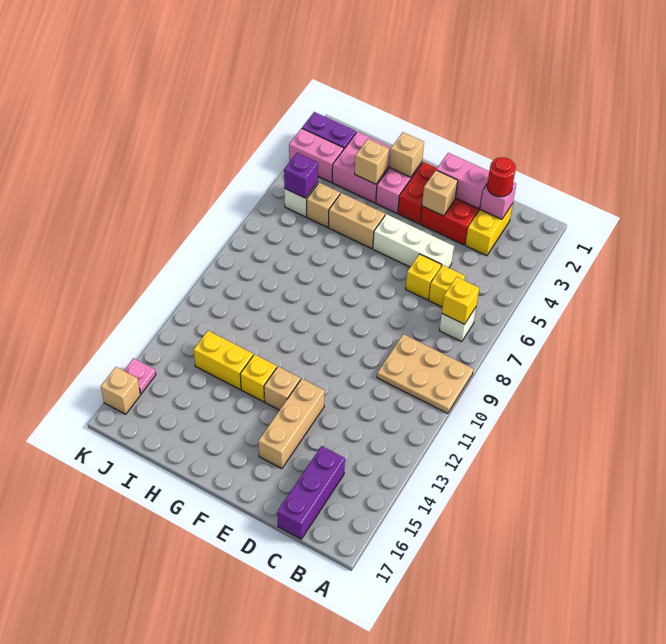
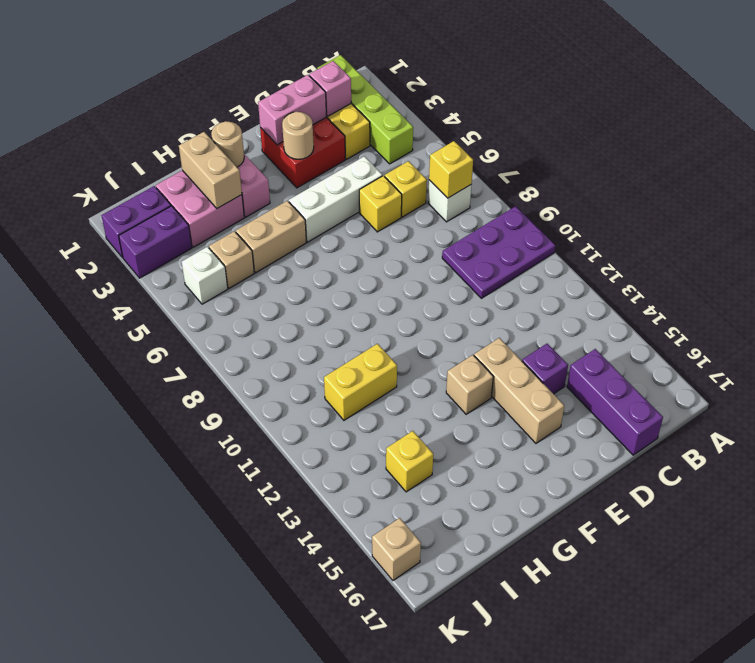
tan plate A9:C10 level 1 -> purple plate A9:C10 level 1
none -> lime brick B1:B4 level 1
red round brick C2 level 3 -> none
tan brick E3 level 2 -> tan round brick E3 level 2
red brick F2:F3 level 1 -> none
tan brick G2 level 2 -> tan round brick G2 level 2
yellow brick G13 level 1 -> yellow brick I14 level 1
tan brick H3 level 2 -> tan brick H2:H3 level 2
yellow brick H13:I13 level 1 -> yellow brick H11:I11 level 1
pink brick J3:K3 level 1 -> purple brick J3:K3 level 1
purple brick J5 level 2 -> purple brick D14 level 1
pink plate K15 level 1 -> none

